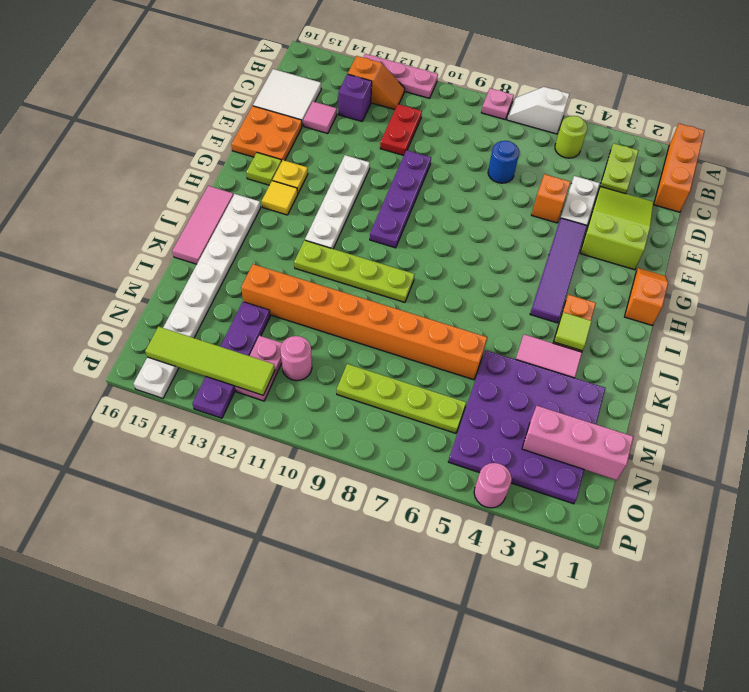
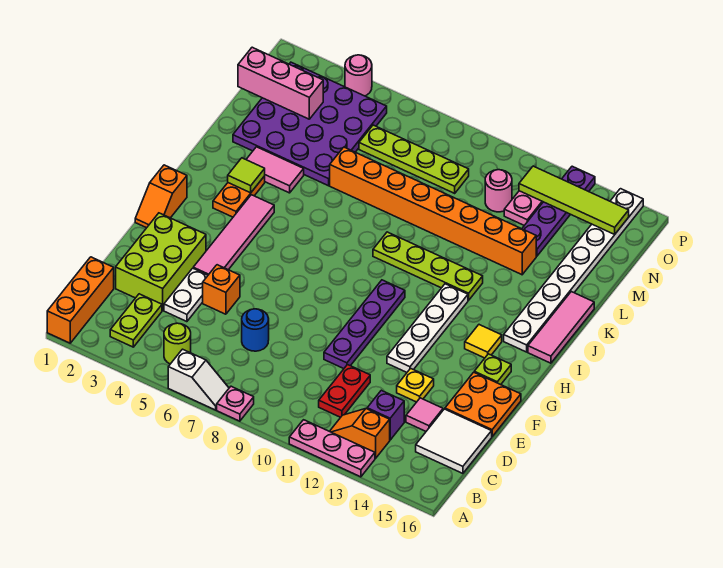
lime slope D2:F3 level 1 top F -> lime brick D2:F3 level 1
purple tile F4:I4 level 1 -> pink tile F4:I4 level 1
yellow plate G14 level 1 -> yellow plate E13 level 1

